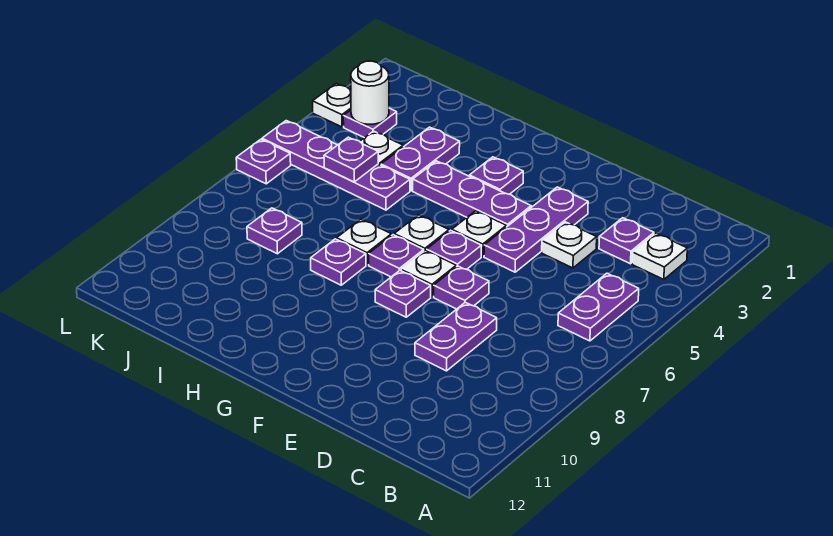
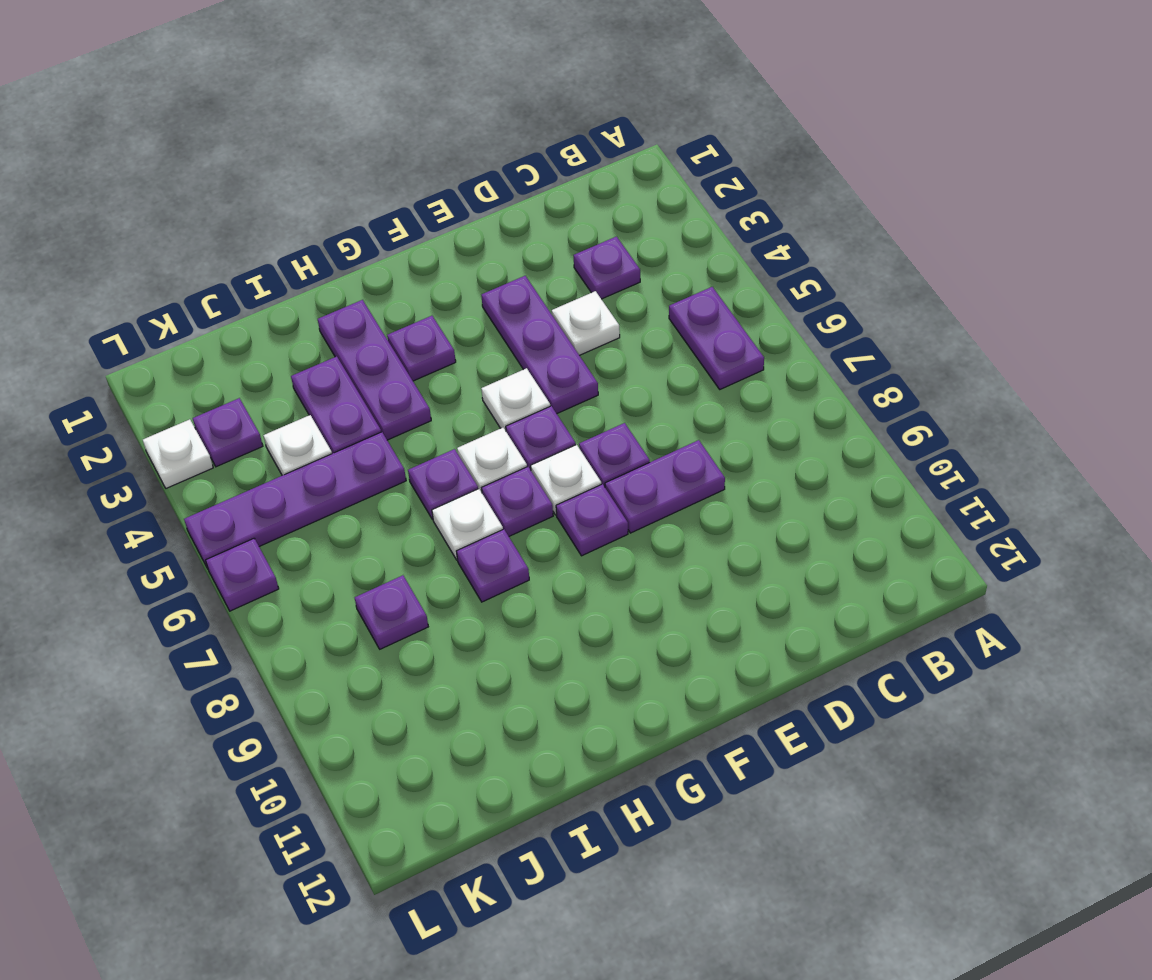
white plate B3 level 1 -> none
purple plate D8:D9 level 1 -> purple plate D8:E8 level 1
purple plate F4:H4 level 1 -> purple plate H2:H4 level 1
purple plate J5 level 2 -> purple plate H6 level 1
white round brick K3 level 2 -> none

